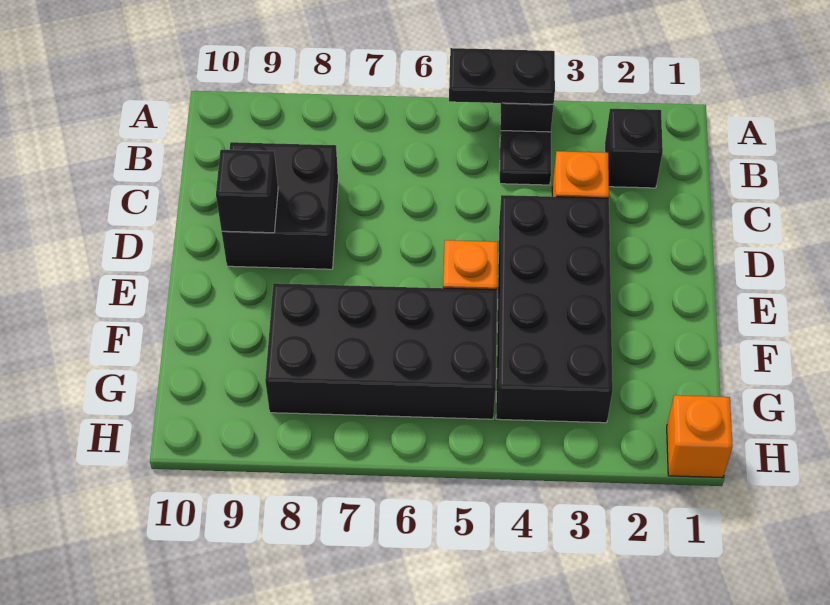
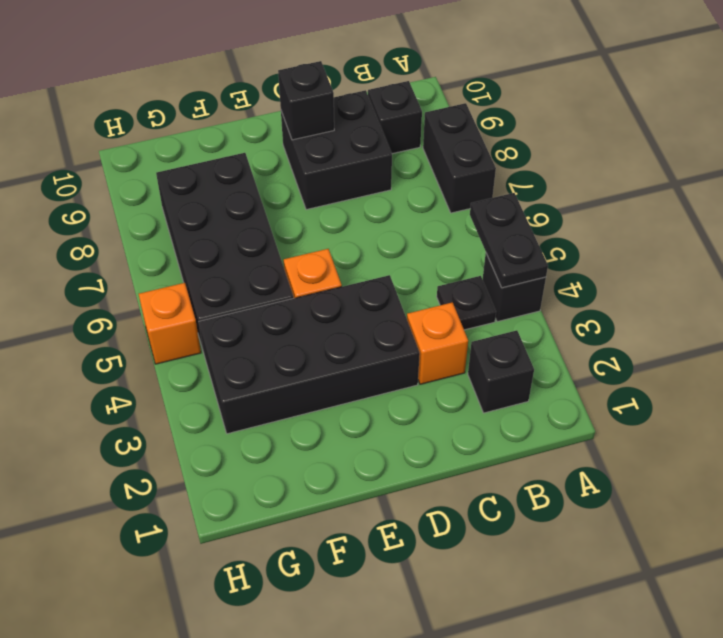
none -> black brick A7:A8 level 1
none -> black brick B9 level 1
orange brick H1 level 1 -> orange brick H5 level 1

